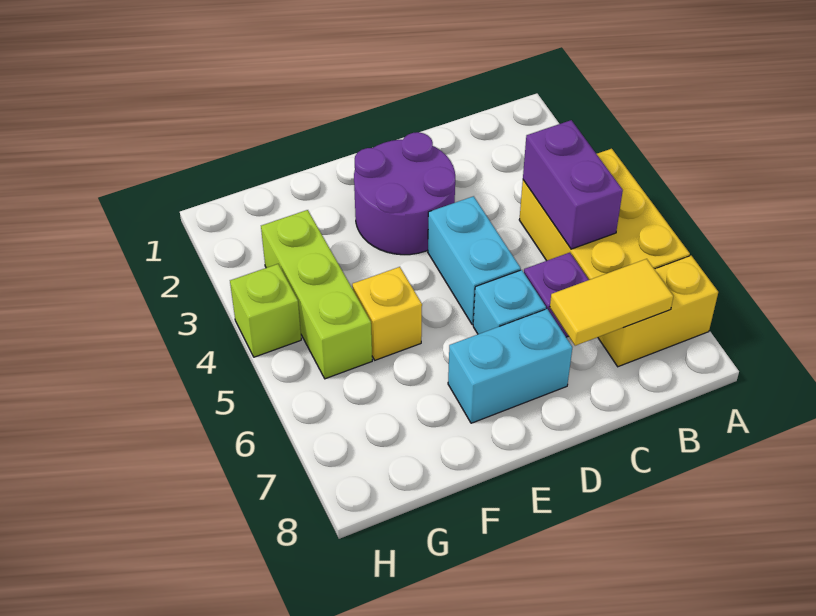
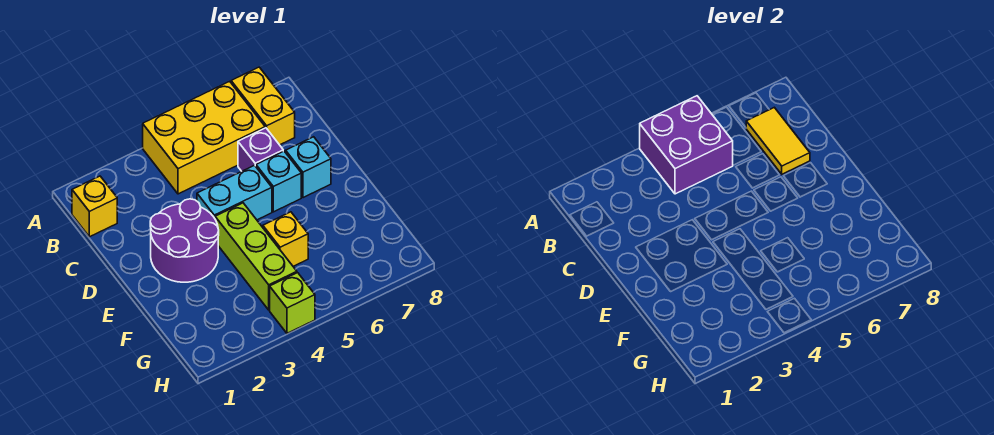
none -> yellow brick B1 level 1
purple brick B4:B5 level 2 -> purple brick A4:B5 level 2
cyan brick D7:E7 level 1 -> cyan brick D7 level 1
lime brick G3:G5 level 1 -> lime brick E4:G4 level 1

